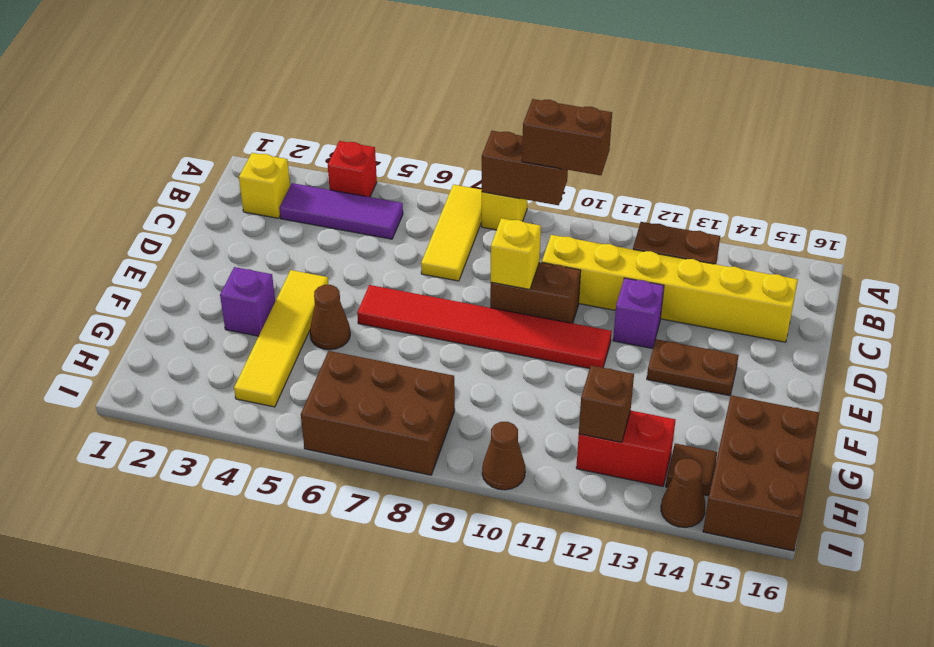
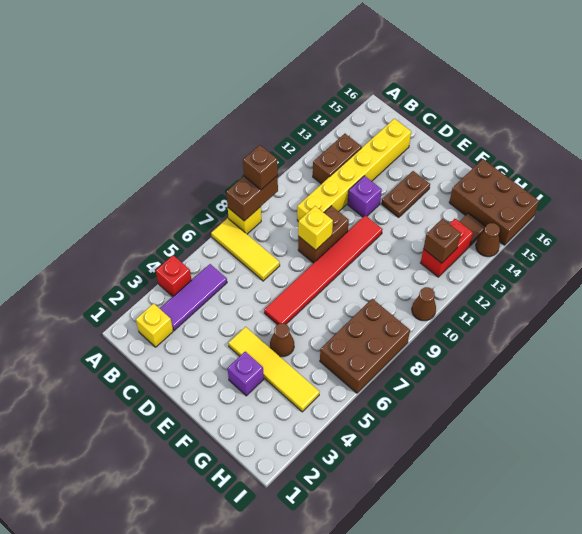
brown brick A9:A10 level 3 -> brown brick A9 level 3

